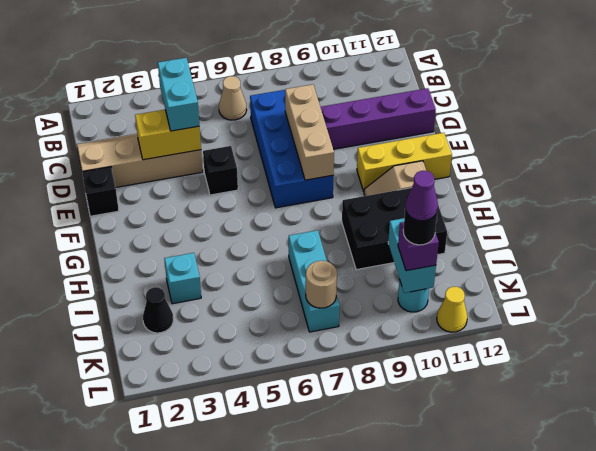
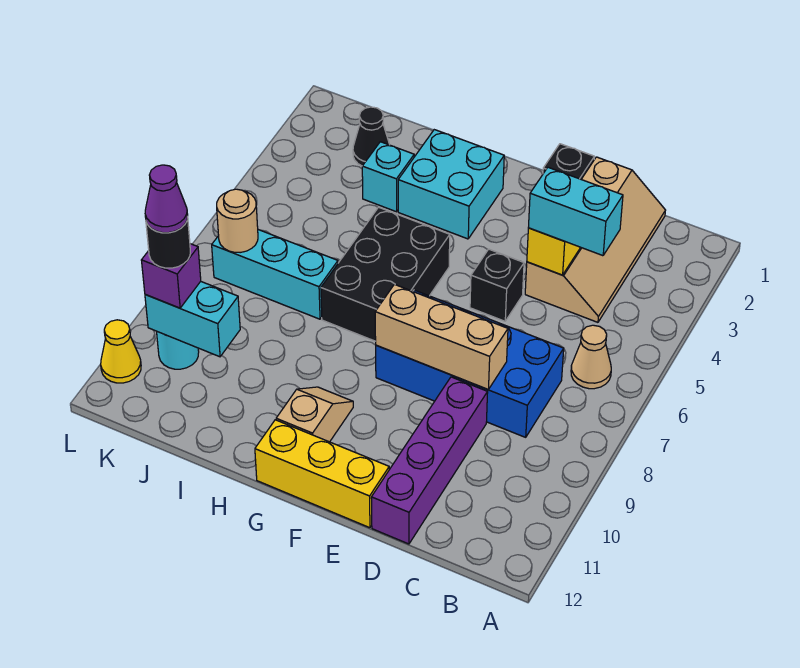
yellow brick F10:F12 level 1 -> yellow brick E12:G12 level 1
none -> cyan brick G2:H3 level 1
black brick H9:I11 level 1 -> black brick G5:H7 level 1

